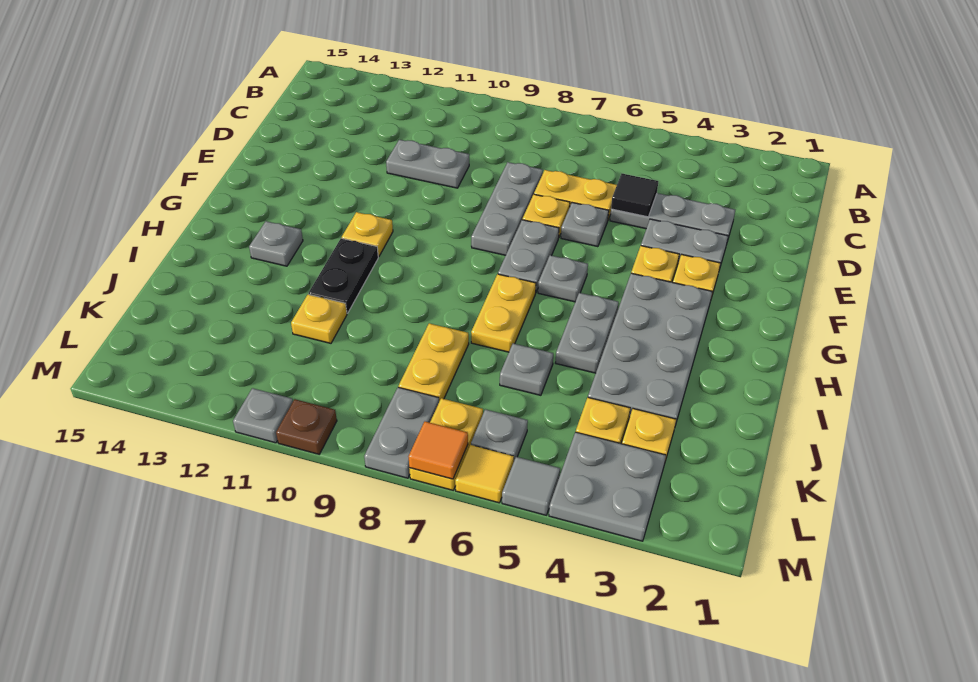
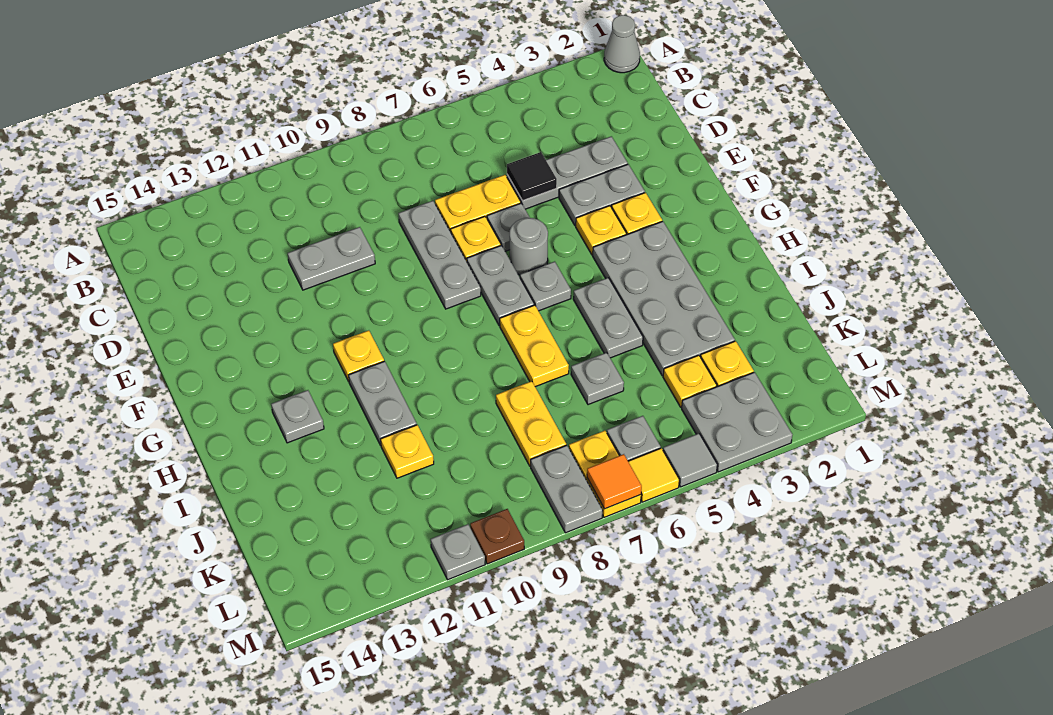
none -> grey cone A1 level 1
none -> grey round brick F6 level 1
black plate H11:I11 level 1 -> grey plate H11:I11 level 1

